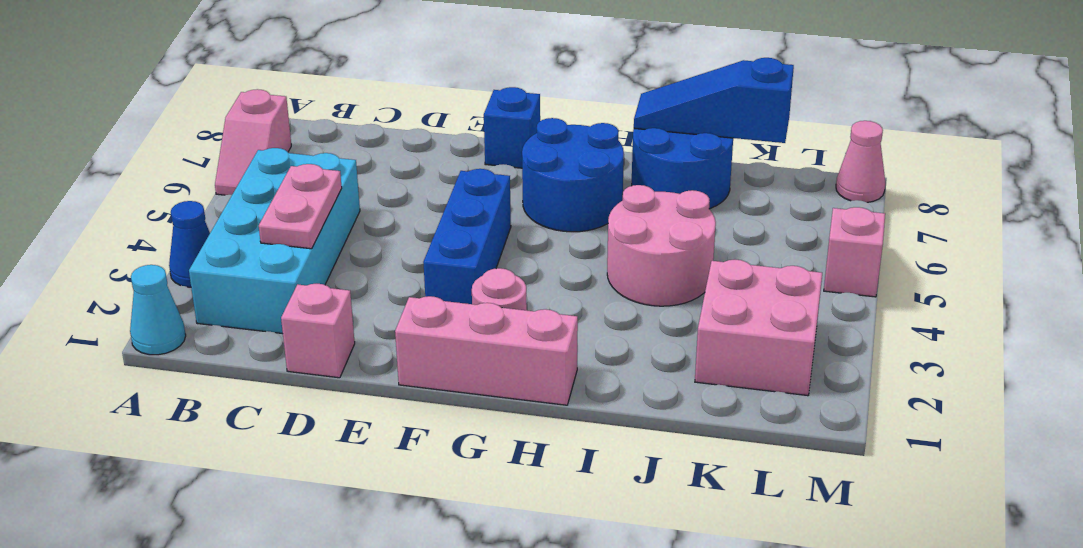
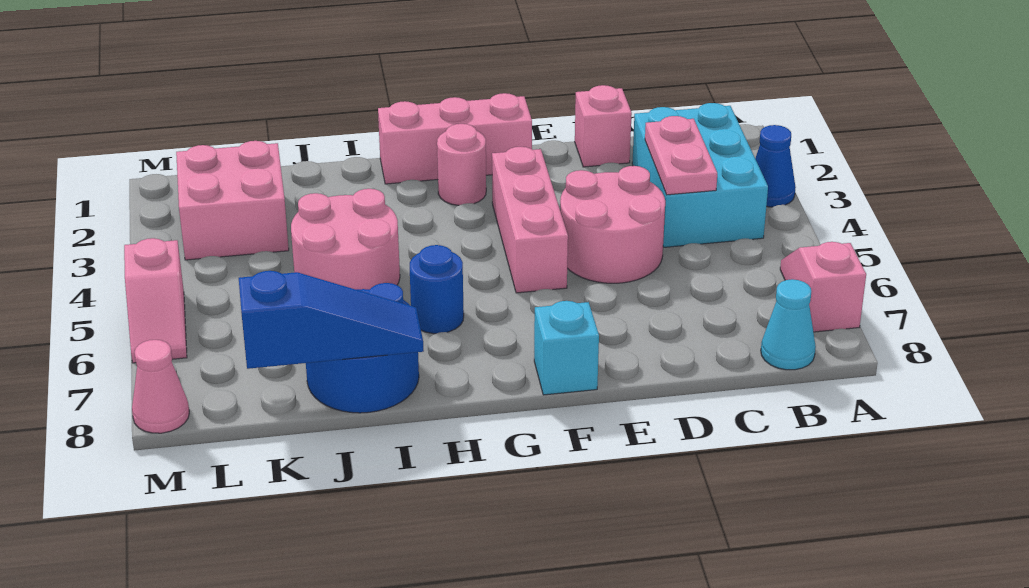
cyan cone A1 level 1 -> cyan cone B8 level 1
cyan brick B2:C5 level 1 -> cyan brick B2:C4 level 1
none -> pink round brick D4:E5 level 1
blue brick F3:F5 level 1 -> pink brick F3:F5 level 1
blue brick F8 level 1 -> cyan brick F8 level 1
blue round brick G6:H7 level 1 -> blue round brick H6 level 1

